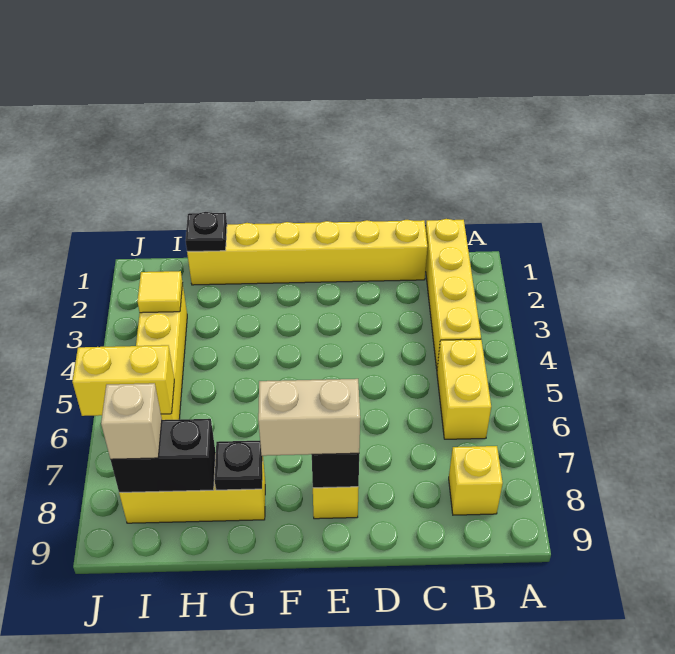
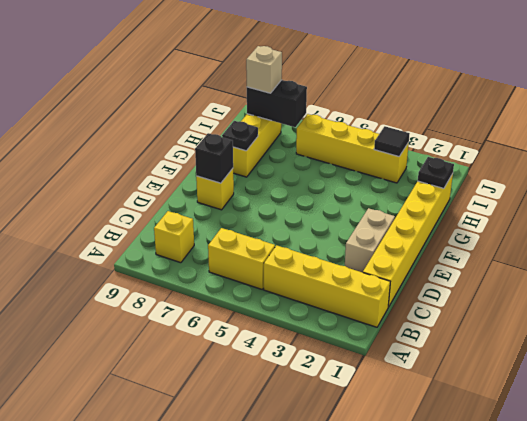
tan brick E8:F8 level 3 -> tan brick D2:E2 level 1
black brick H8:I8 level 2 -> black brick I7:I8 level 2
yellow tile I3 level 2 -> black tile I3 level 2
yellow brick I6:J6 level 2 -> none

